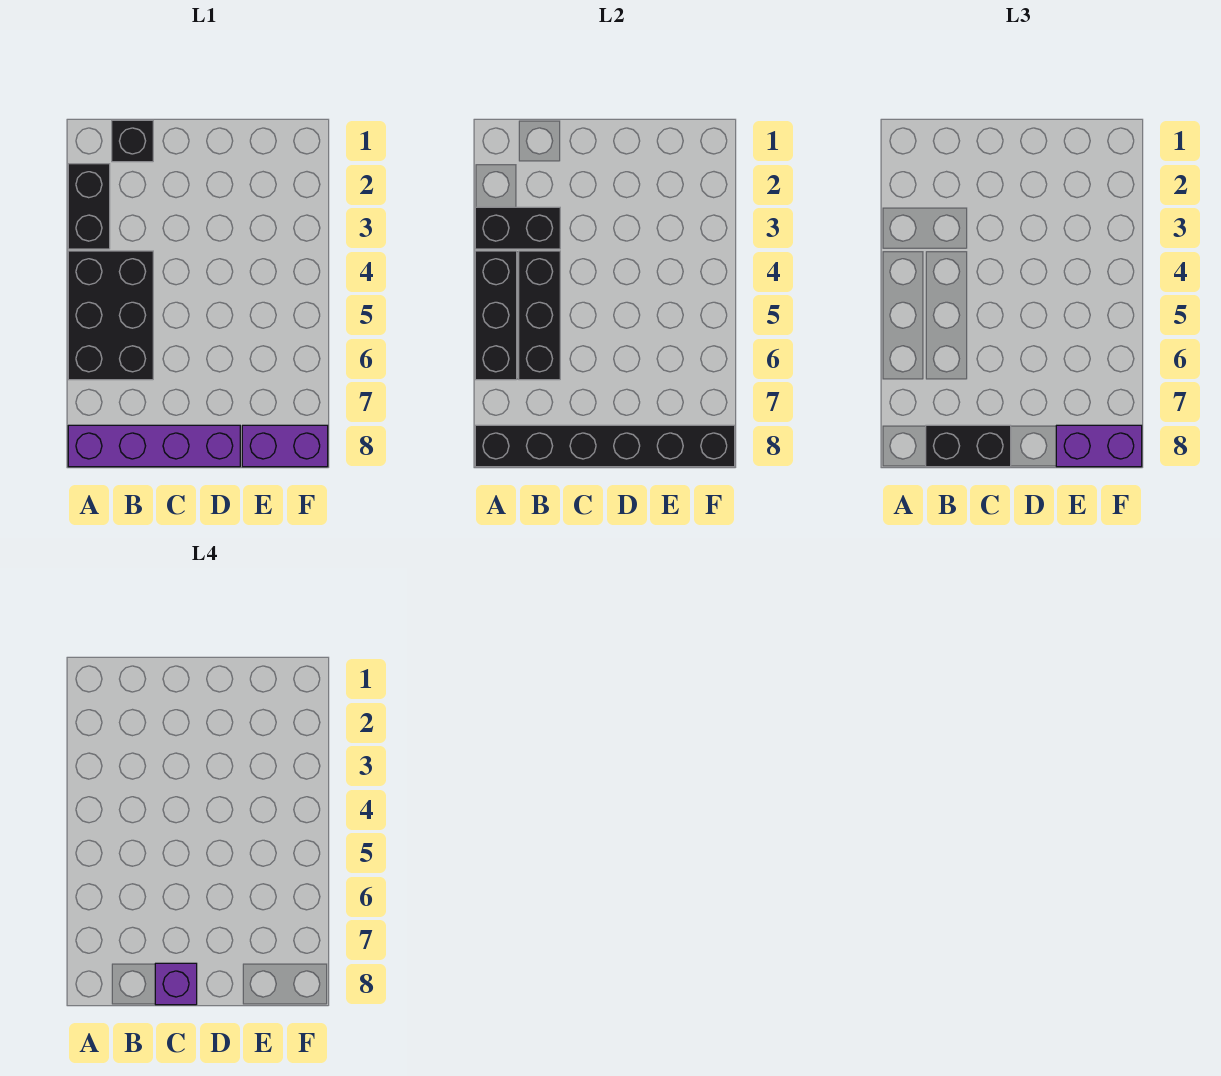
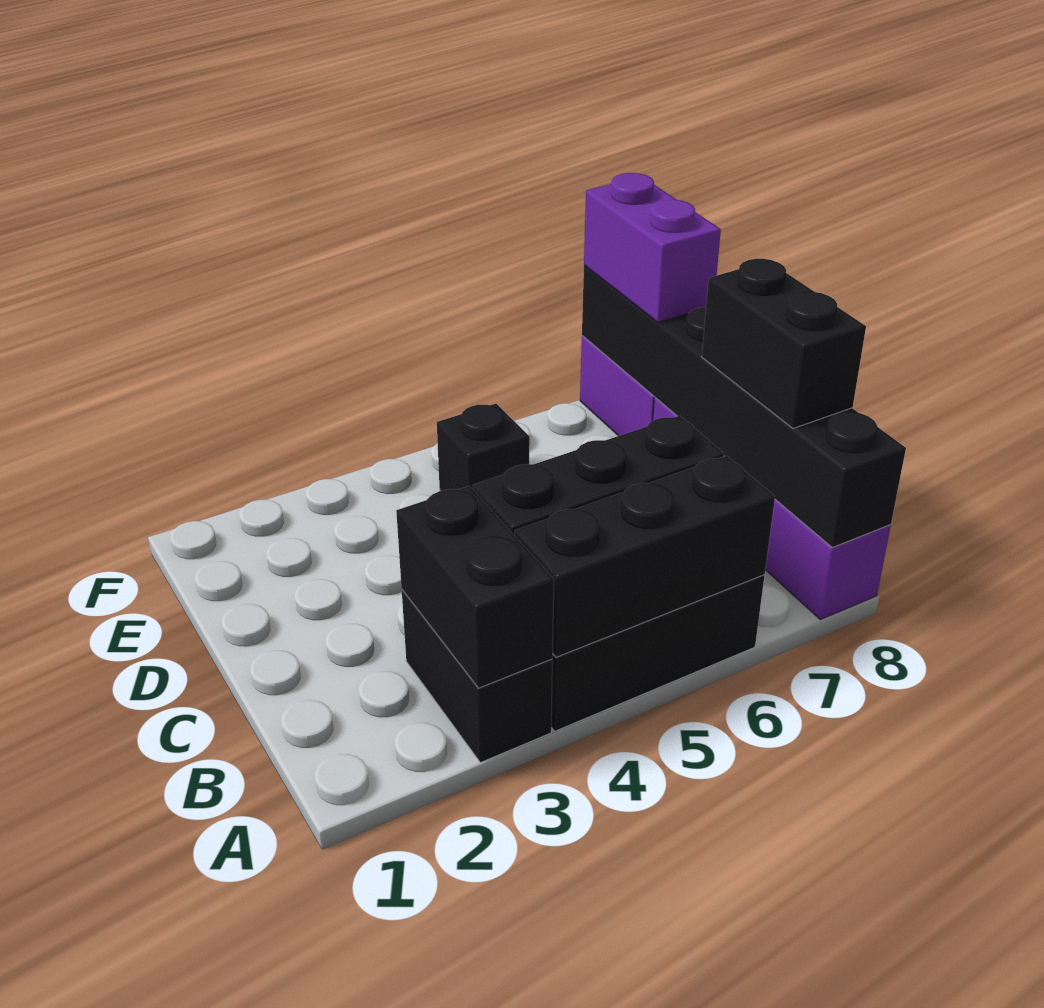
black brick A2:A3 level 1 -> black brick A3:B3 level 1
black brick B1 level 1 -> black brick E5 level 1
purple brick C8 level 4 -> none

